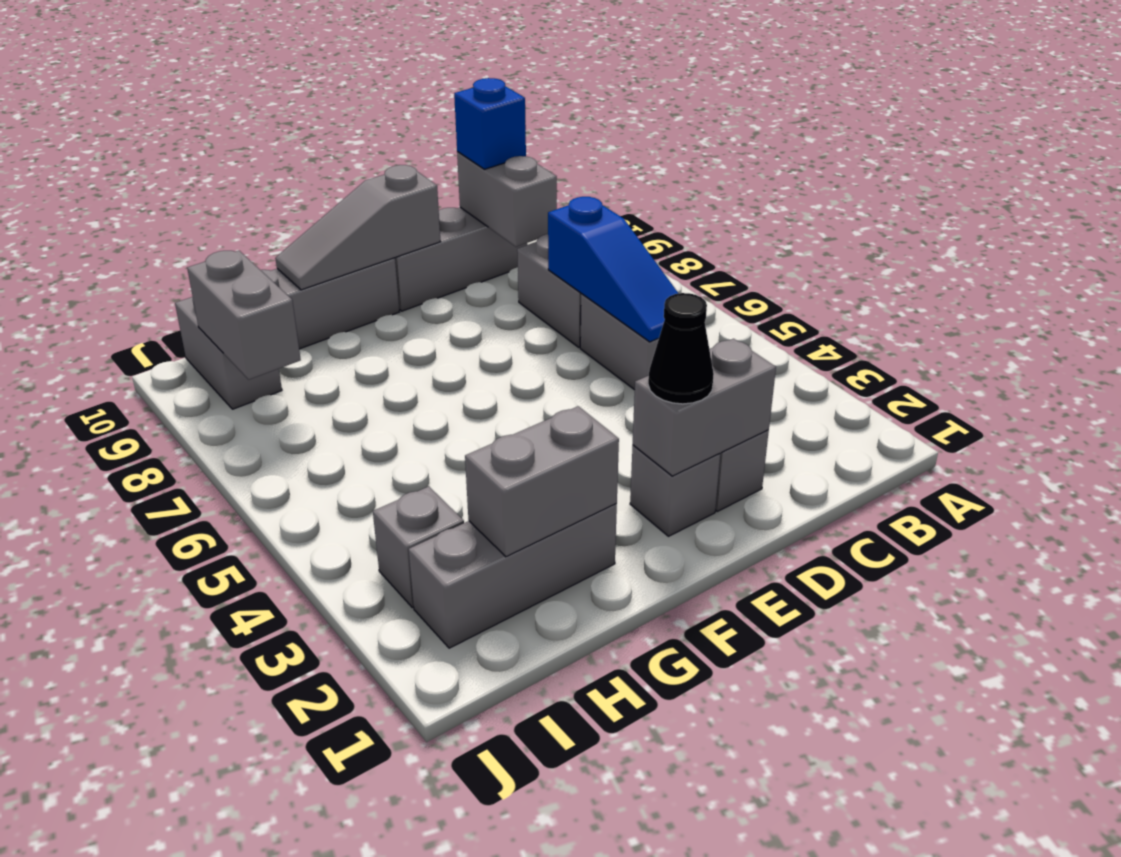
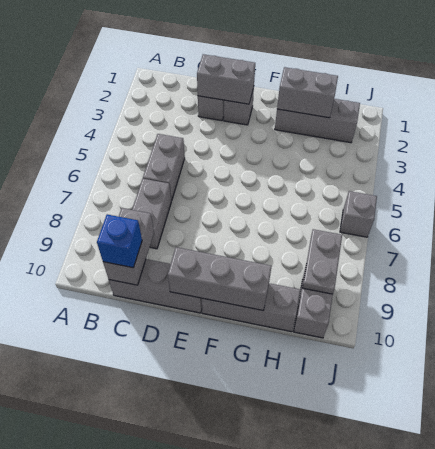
blue slope C5:C7 level 2 top 7 -> none
black cone E2 level 3 -> none
grey slope E10:G10 level 2 top E -> grey brick E10:G10 level 2
grey brick I3 level 1 -> grey brick J6 level 1
grey brick I8:I9 level 2 -> grey plate I8:I9 level 2

